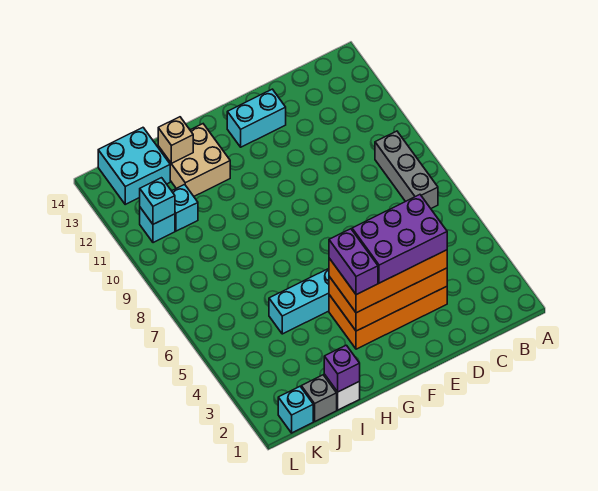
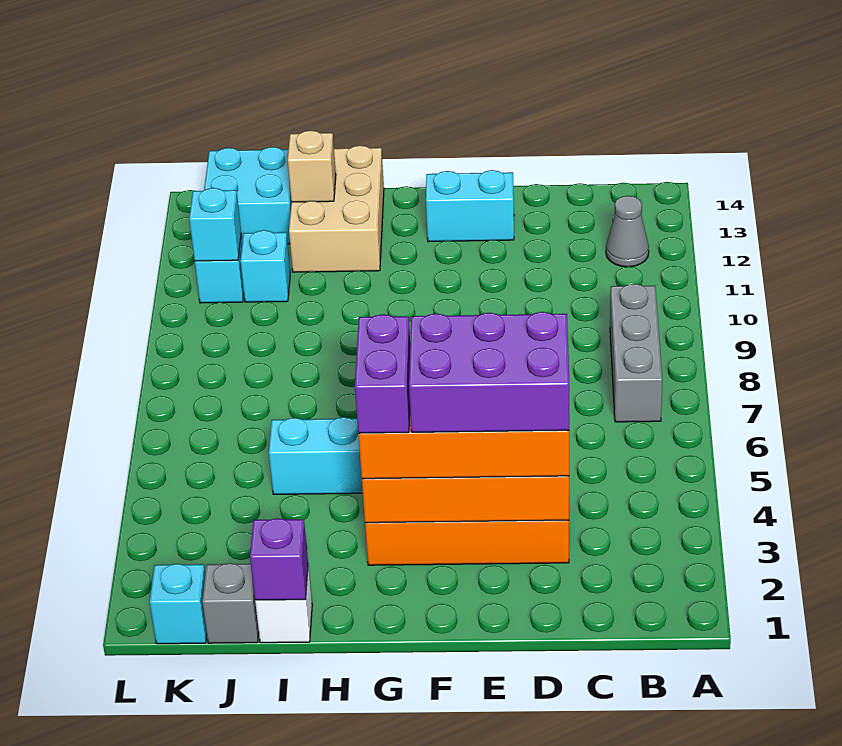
none -> grey cone B12 level 1
tan brick H12:I13 level 1 -> tan brick H12:I14 level 1

